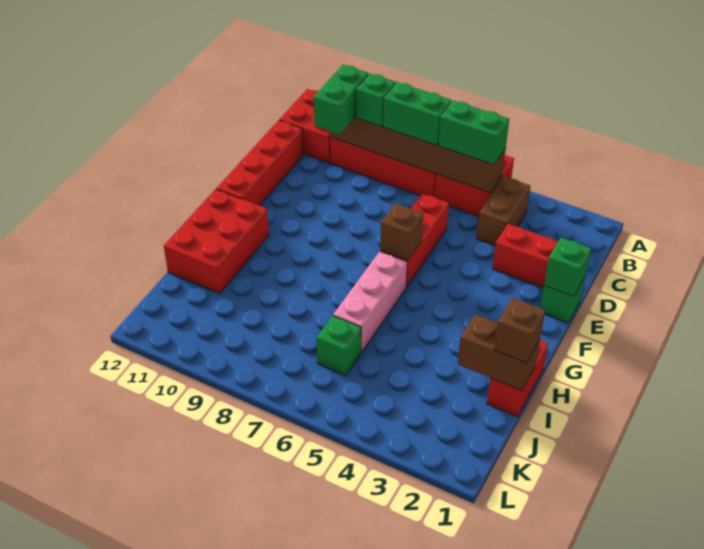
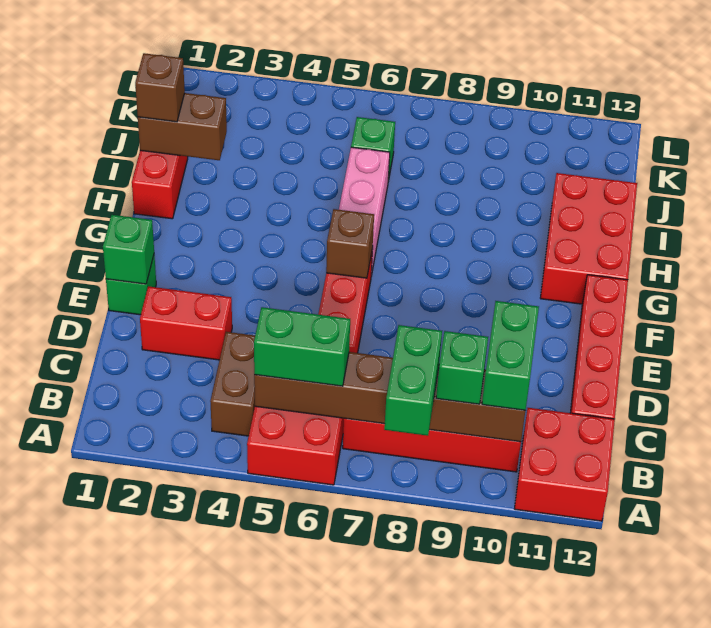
green brick B7:B8 level 3 -> green brick A8:B8 level 3

